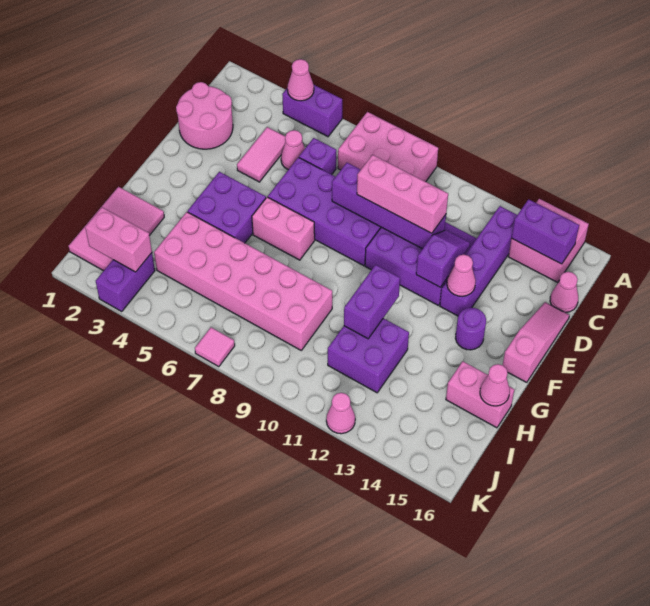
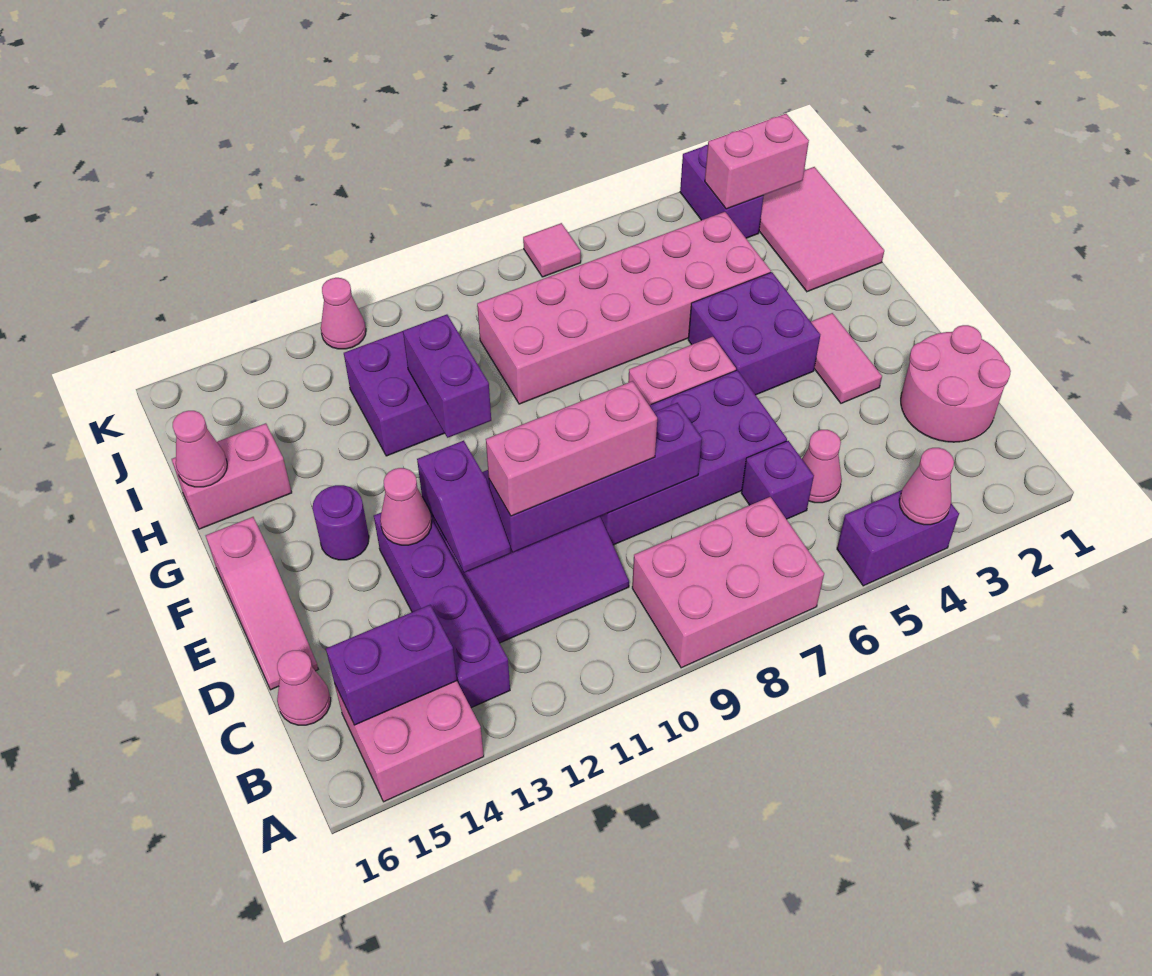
pink tile C4:D4 level 1 -> pink tile E3:F3 level 1

